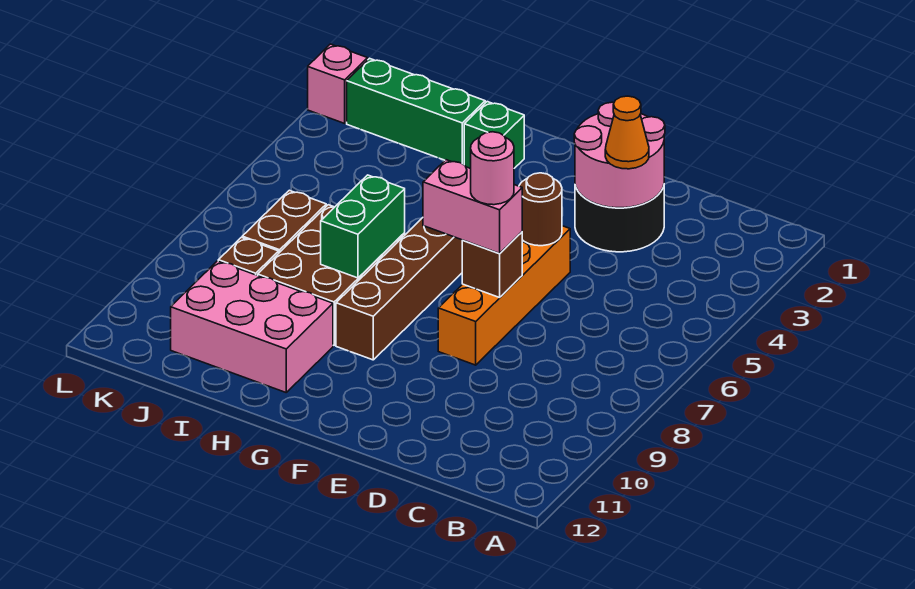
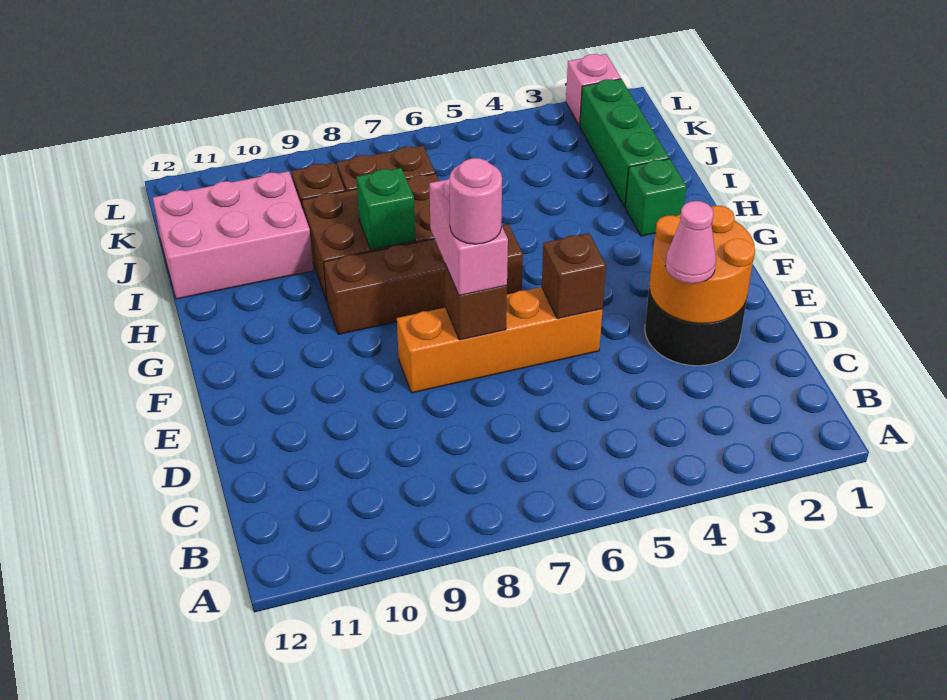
pink round brick D2:E3 level 2 -> orange round brick D2:E3 level 2
orange cone D3 level 3 -> pink cone D3 level 3
brown round brick E5 level 2 -> brown brick E5 level 2
green brick H7:H8 level 2 -> green brick H8 level 2
pink brick H10:J11 level 1 -> pink brick I10:J12 level 1

